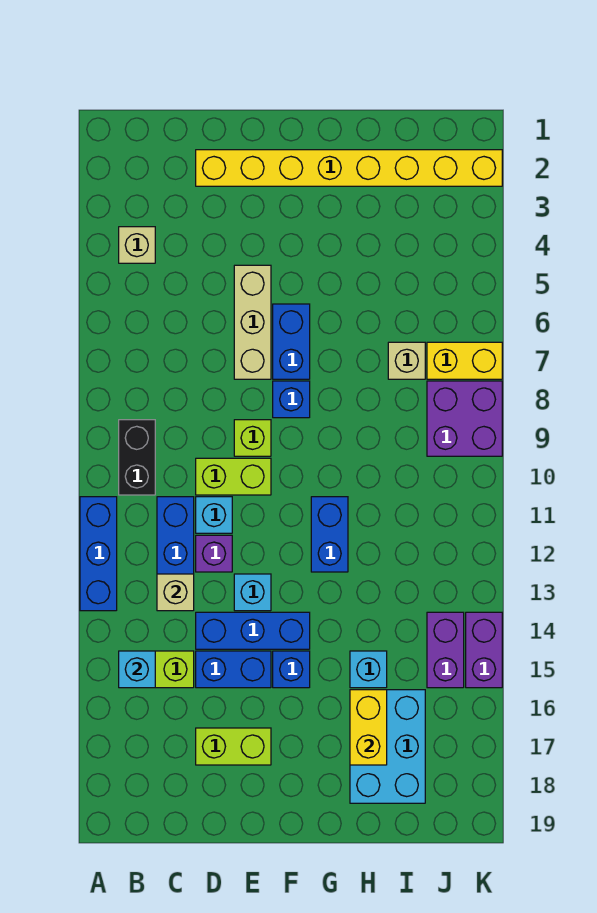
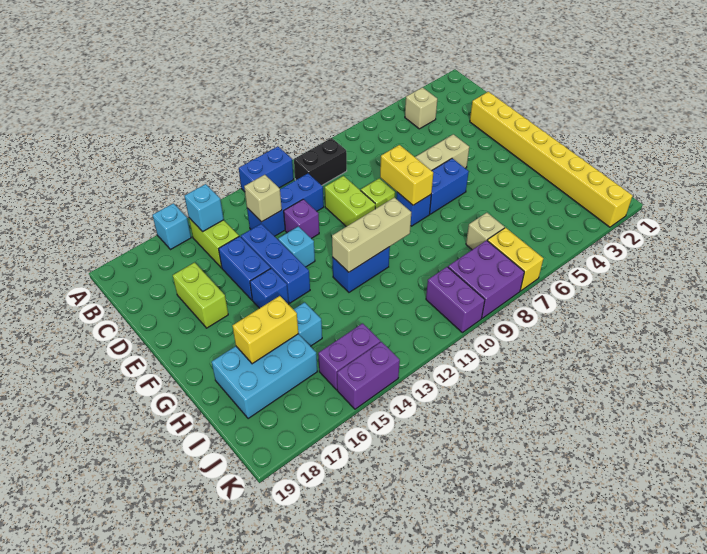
blue brick A11:A13 level 1 -> blue brick A11:A12 level 1
cyan brick D11 level 1 -> cyan brick A16 level 1
none -> yellow brick E8:F8 level 2
none -> tan brick G10:G12 level 2
none -> purple brick J10:K10 level 1

